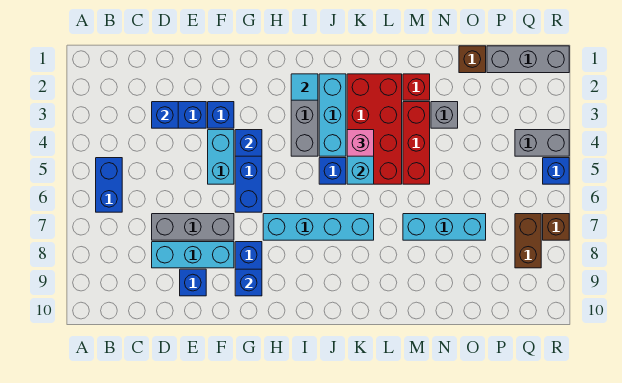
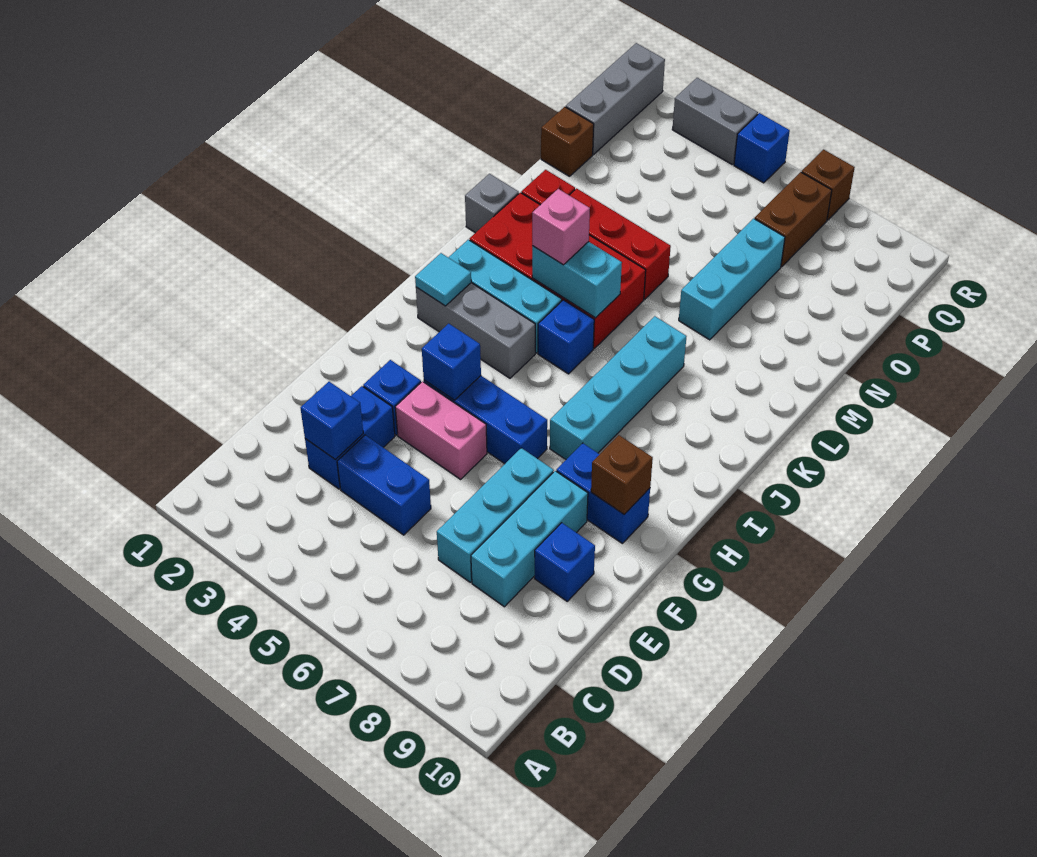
blue brick B5:B6 level 1 -> blue brick D4:D5 level 1
grey brick D7:F7 level 1 -> cyan brick D7:F7 level 1
cyan brick F4:F5 level 1 -> pink brick F4:F5 level 1
blue brick G9 level 2 -> brown brick G9 level 2
grey brick N3 level 1 -> grey brick L1 level 1
grey brick Q4:R4 level 1 -> grey brick R3:R4 level 1
brown brick Q7:Q8 level 1 -> brown brick P7:Q7 level 1

